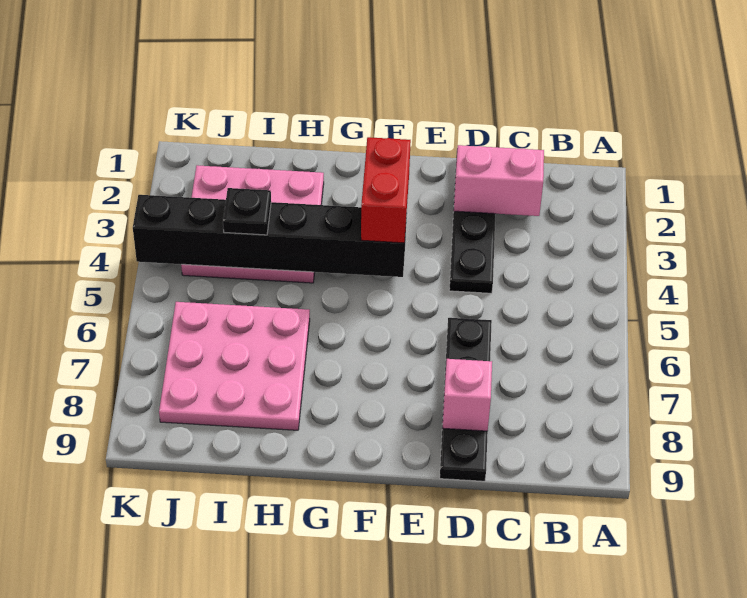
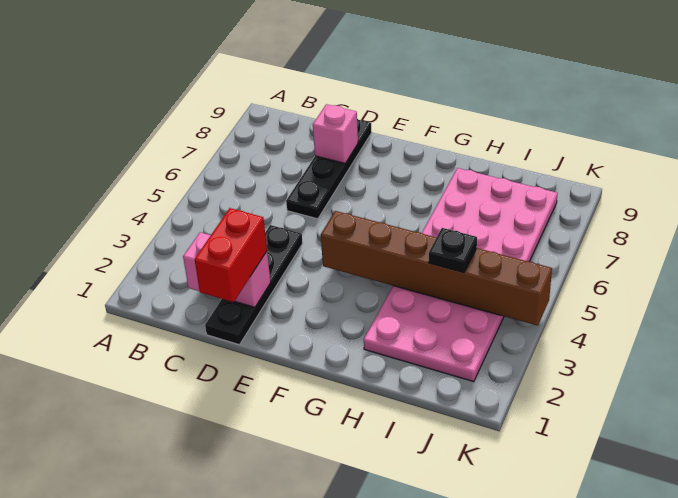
red brick F3:F4 level 3 -> red brick D1:D2 level 3
black brick F4:K4 level 2 -> brown brick F4:K4 level 2

